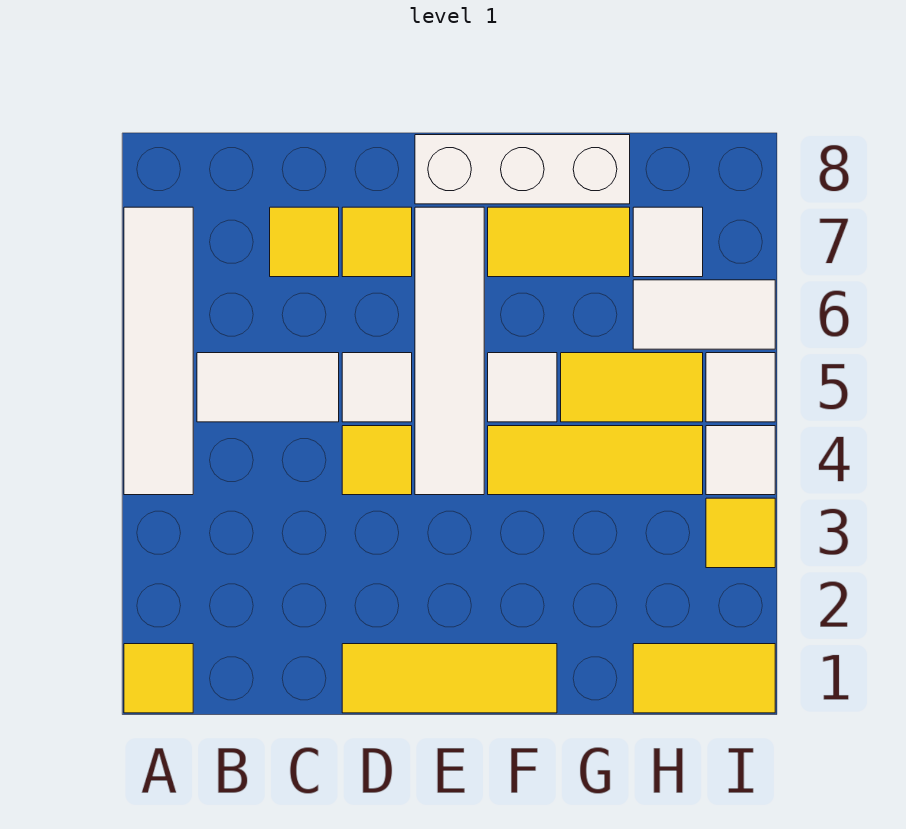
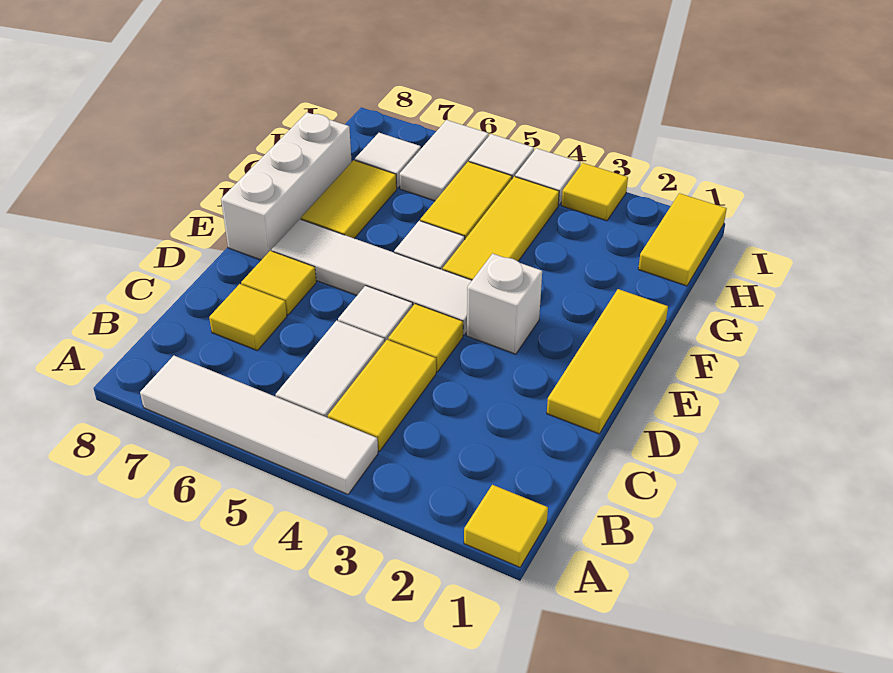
none -> yellow tile B4:C4 level 1
none -> white brick E3 level 1

